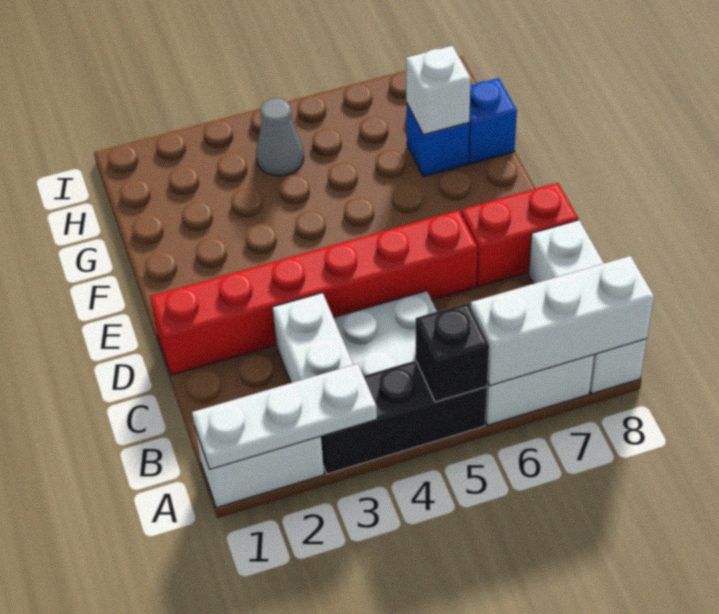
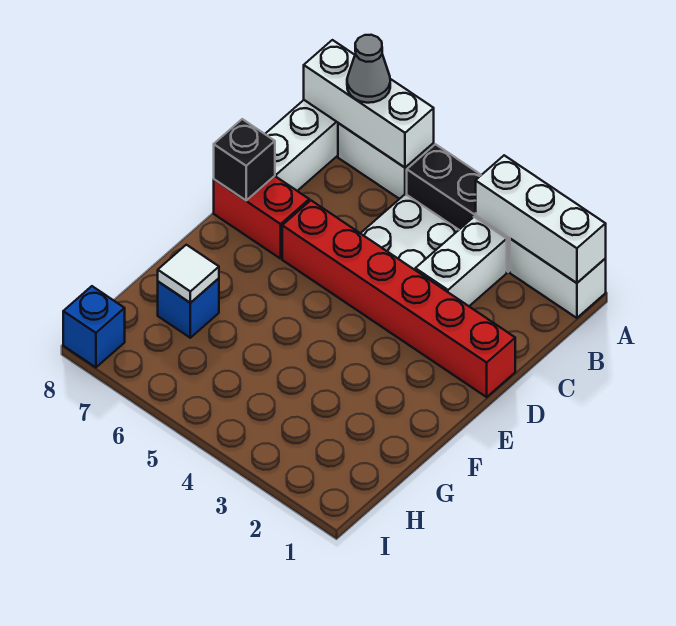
white plate A1:A3 level 2 -> white brick A1:A3 level 2
black brick A5 level 2 -> black brick D8 level 2
white brick G7 level 2 -> white tile G7 level 2
blue brick G8 level 1 -> blue brick I8 level 1
grey cone H4 level 1 -> grey cone A7 level 3

